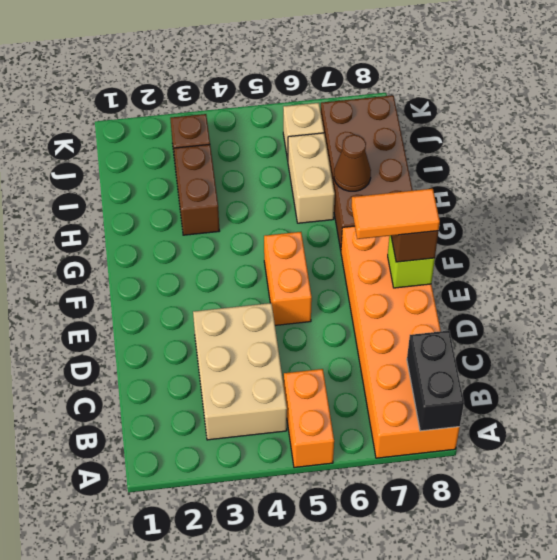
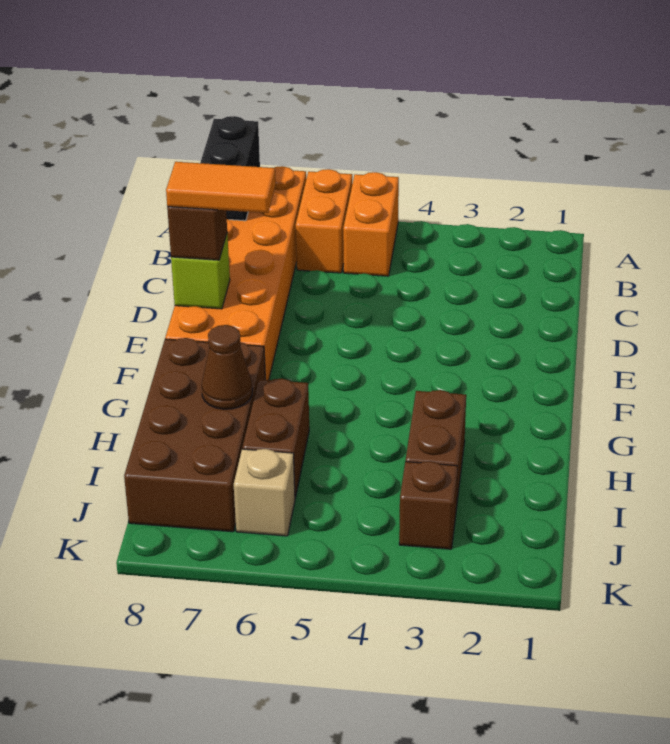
tan brick B3:D4 level 1 -> none
orange brick E5:F5 level 1 -> orange brick A6:B6 level 1
tan brick H6:I6 level 1 -> brown brick H6:I6 level 1

